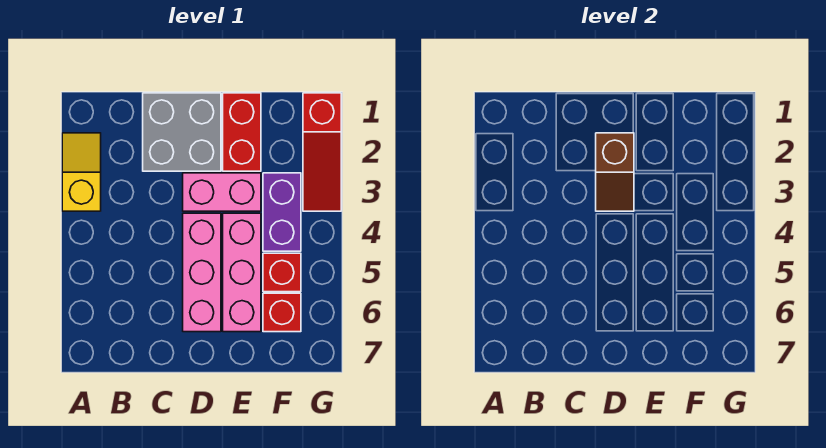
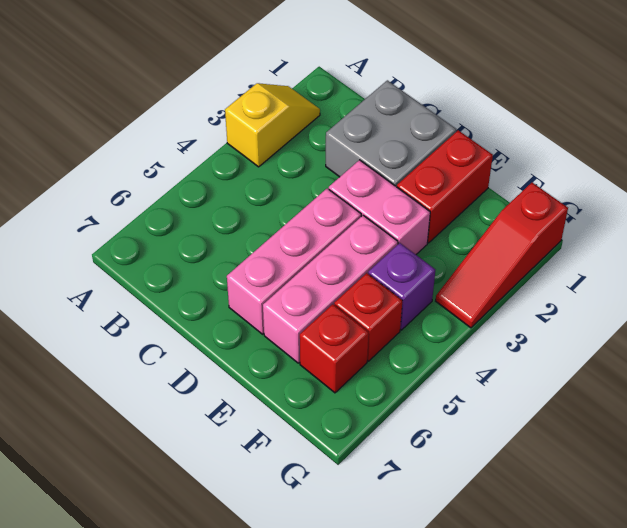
brown slope D2:D3 level 2 top 2 -> none
purple brick F3:F4 level 1 -> purple brick F4 level 1

